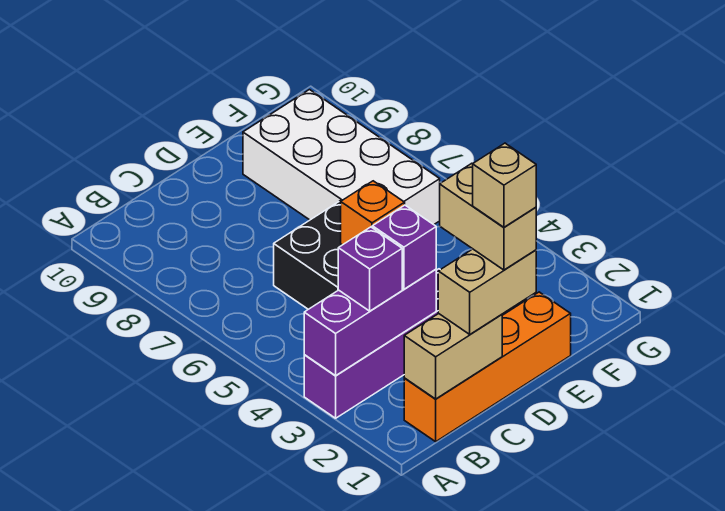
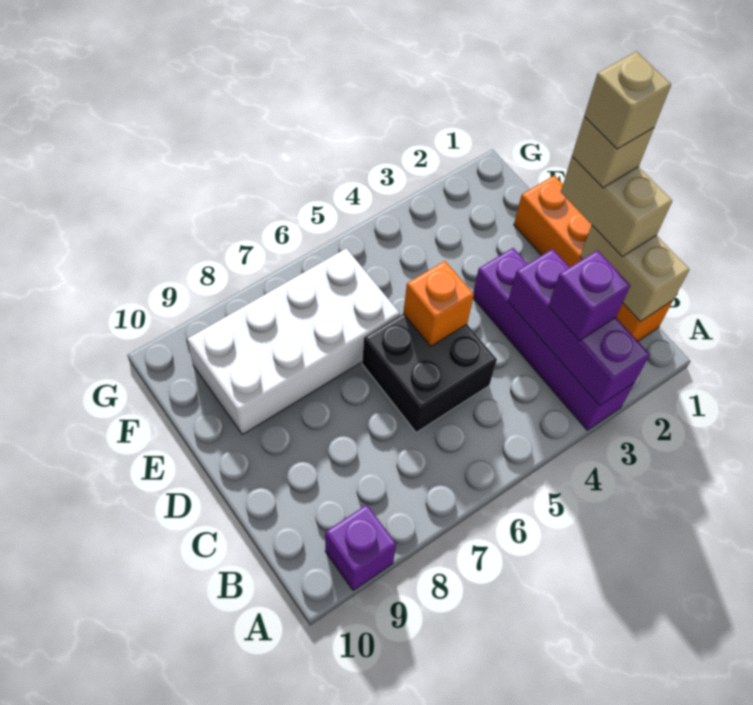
purple brick C3 level 3 -> purple brick A9 level 1
tan brick D1:D2 level 4 -> tan brick D1 level 4

